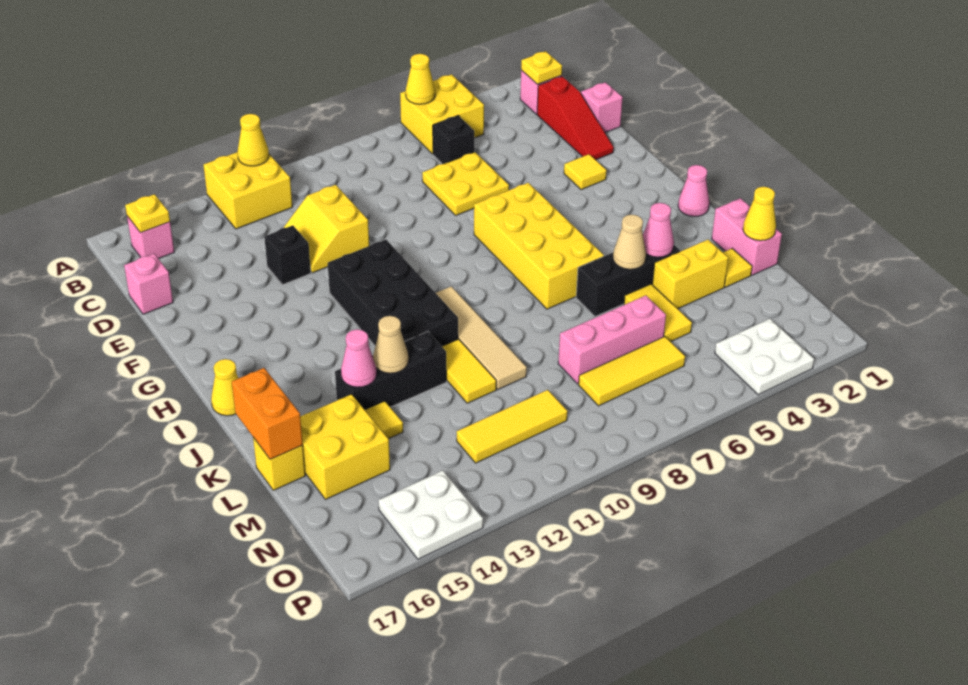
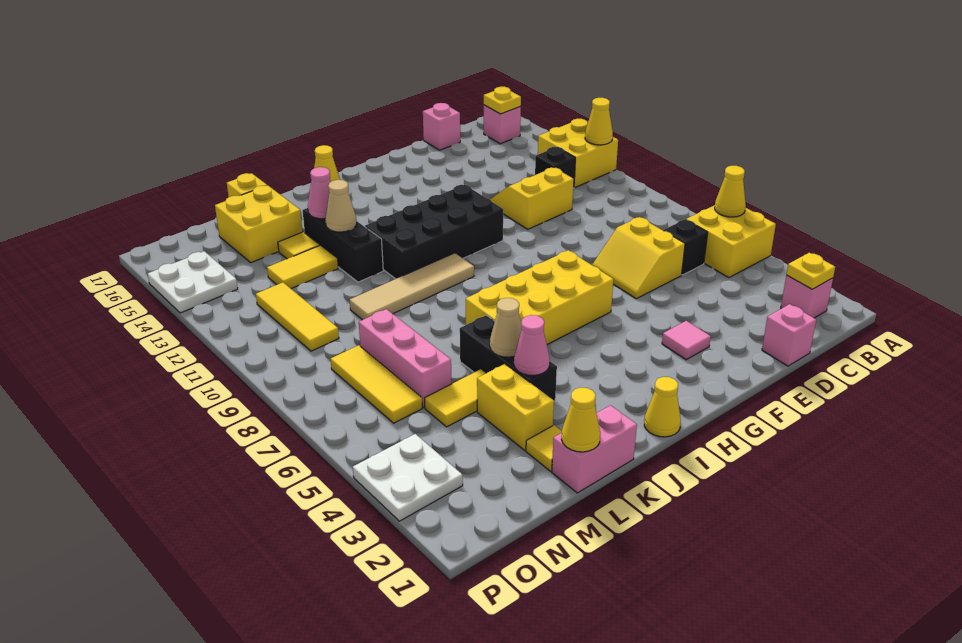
red slope C2:E2 level 1 top C -> none
yellow plate D6:E7 level 1 -> yellow slope D6:E7 level 1 top D
black brick E13 level 1 -> black brick C12 level 1
yellow tile F3 level 1 -> pink tile F3 level 1
pink cone I1 level 1 -> yellow cone I1 level 1
yellow tile K11:L11 level 1 -> yellow tile L13:M13 level 1
orange brick K17:L17 level 2 -> none

